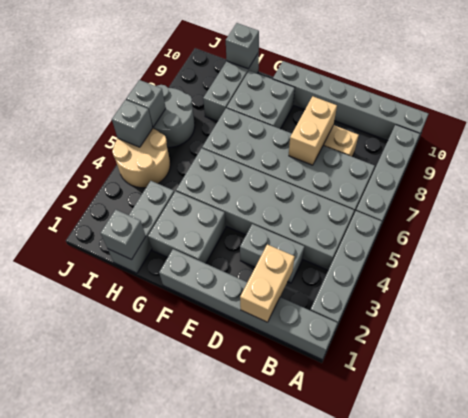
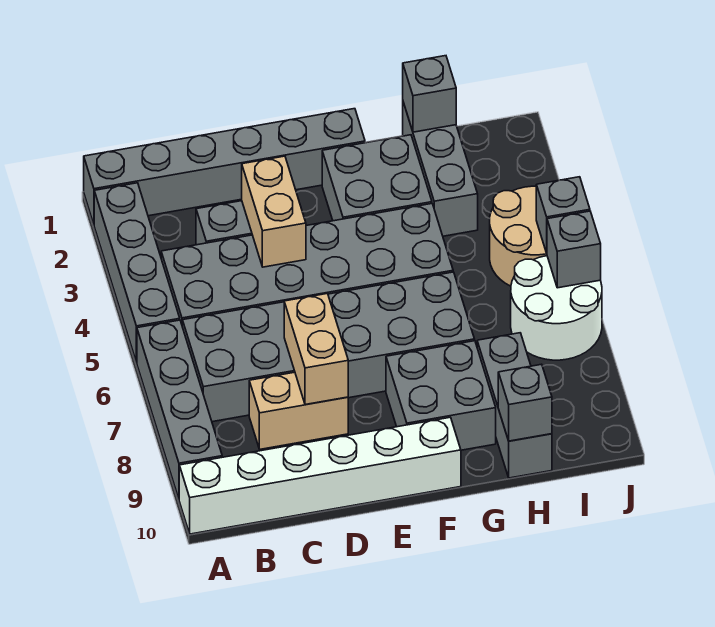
grey brick A10:F10 level 1 -> white brick A10:F10 level 1
tan brick C1:C2 level 2 -> tan brick D3:D4 level 2
grey round brick I6:J7 level 1 -> white round brick I6:J7 level 1

